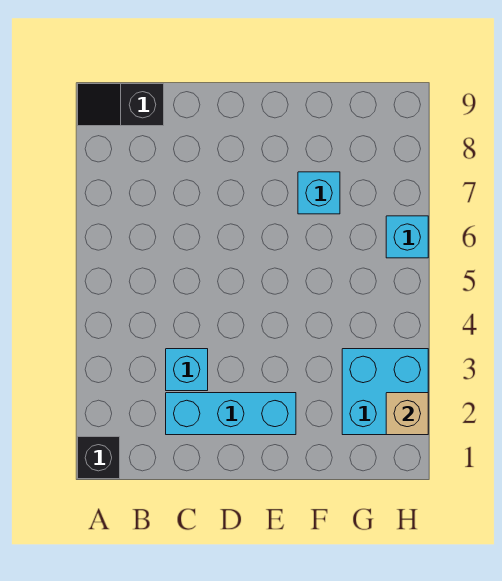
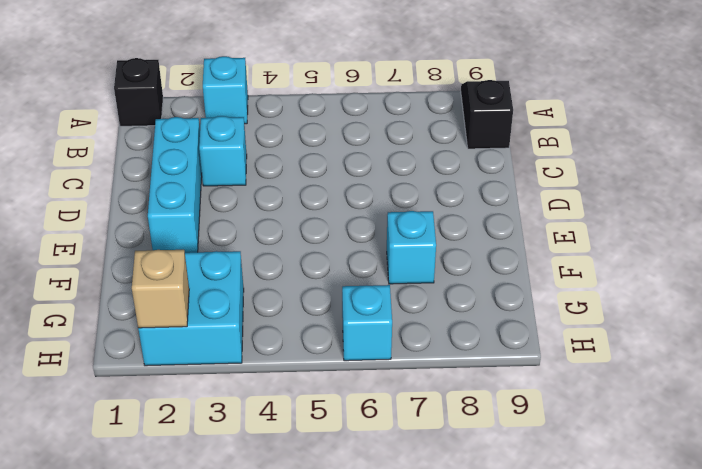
none -> cyan brick A3 level 1

